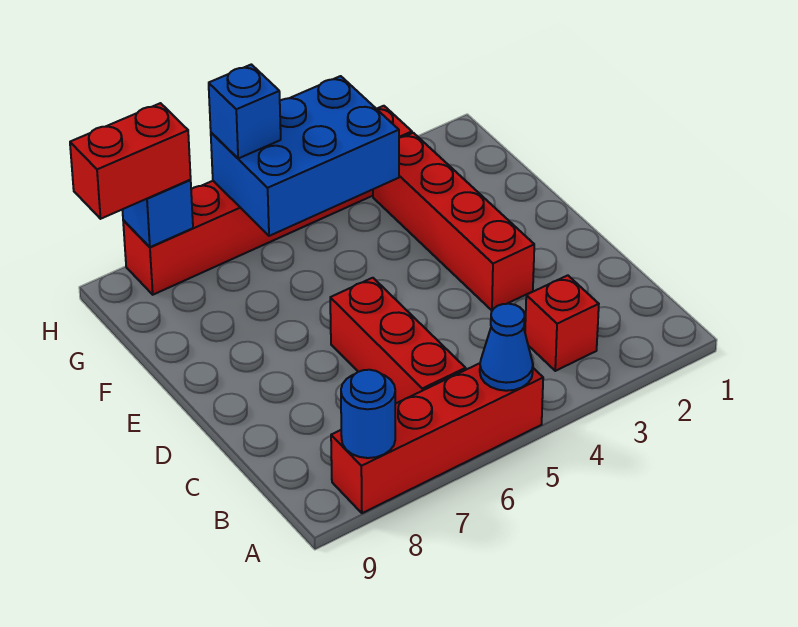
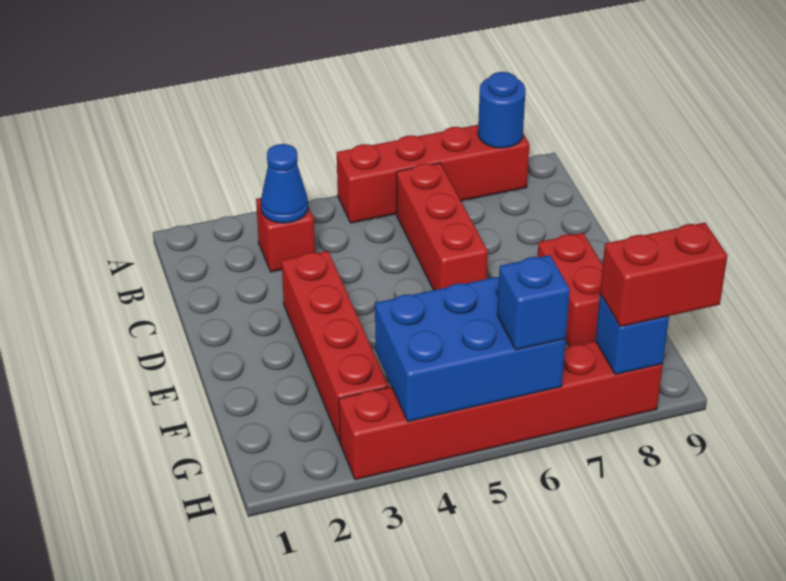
blue cone A5 level 2 -> blue cone B3 level 2
none -> red brick E8:F8 level 1

